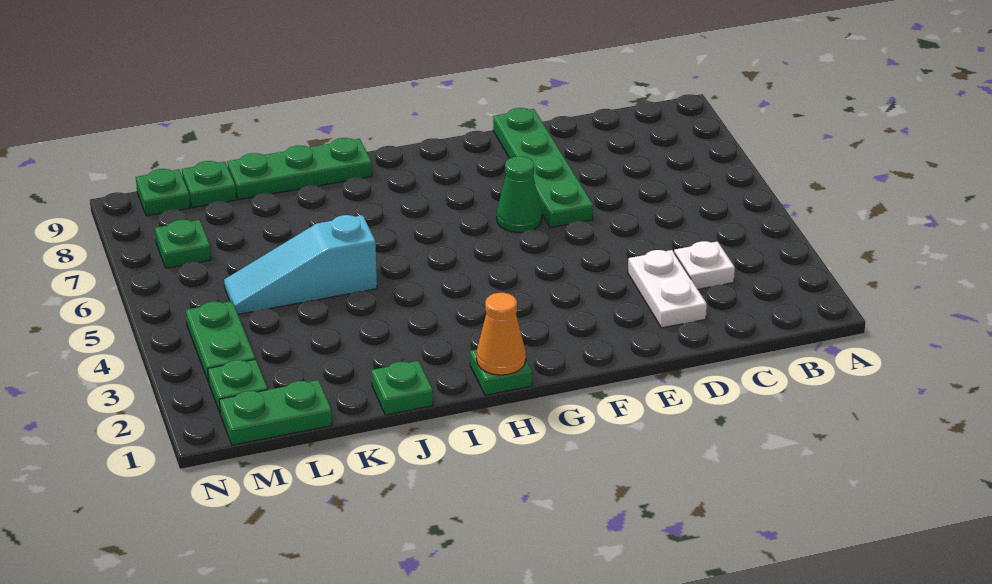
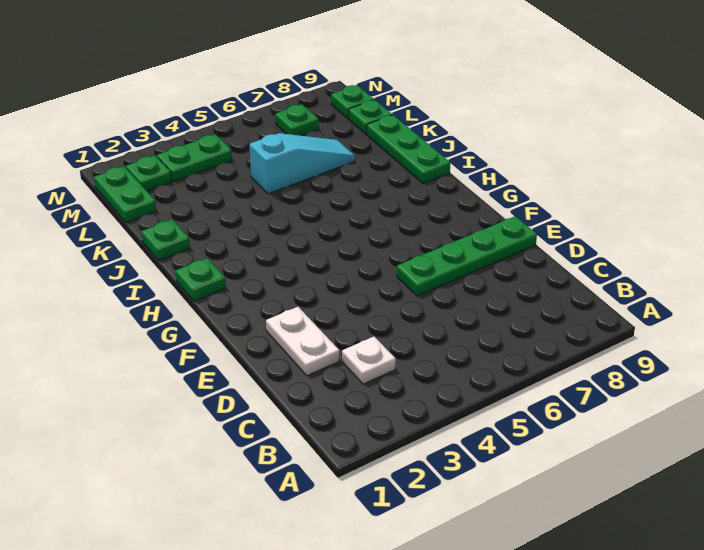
white plate D2:D3 level 1 -> white plate D2:E2 level 1
green cone F6 level 1 -> none
orange cone H1 level 2 -> none
cyan slope J5:L5 level 1 top J -> cyan slope K5:K7 level 1 top 5

